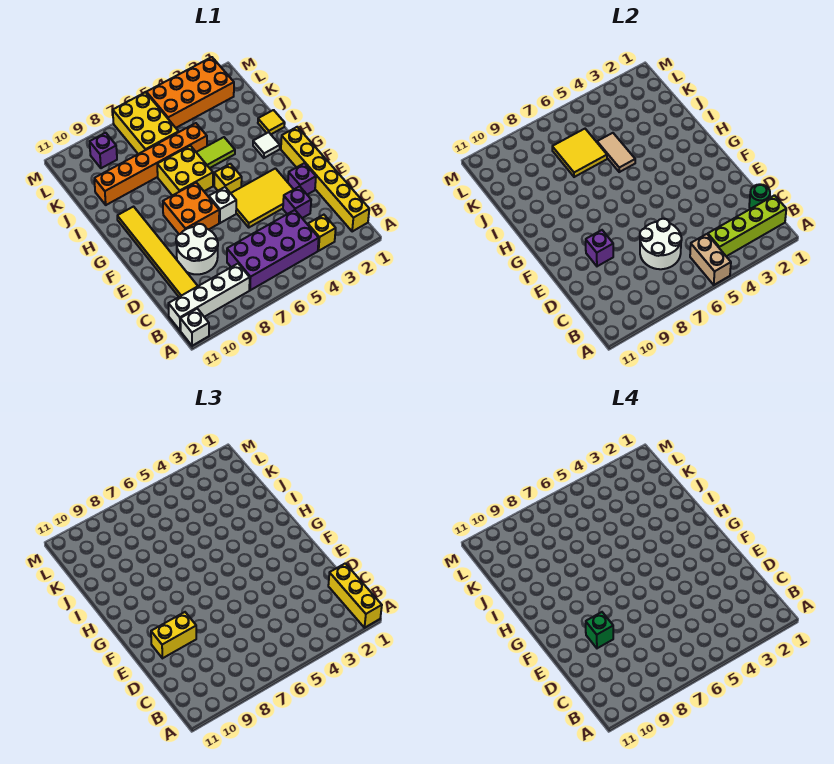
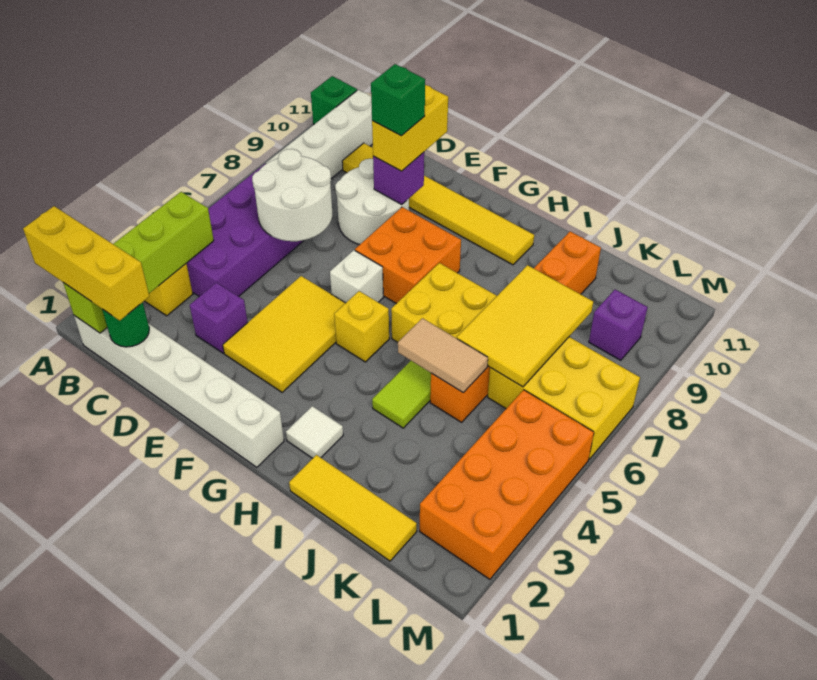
tan brick A5:B5 level 2 -> none
white brick A11 level 1 -> green brick A11 level 1
yellow brick B1:G1 level 1 -> white brick B1:G1 level 1
purple brick E2 level 1 -> none
yellow tile I1 level 1 -> yellow tile I1:K1 level 1
yellow tile J6:K7 level 2 -> yellow tile J6:K8 level 2

